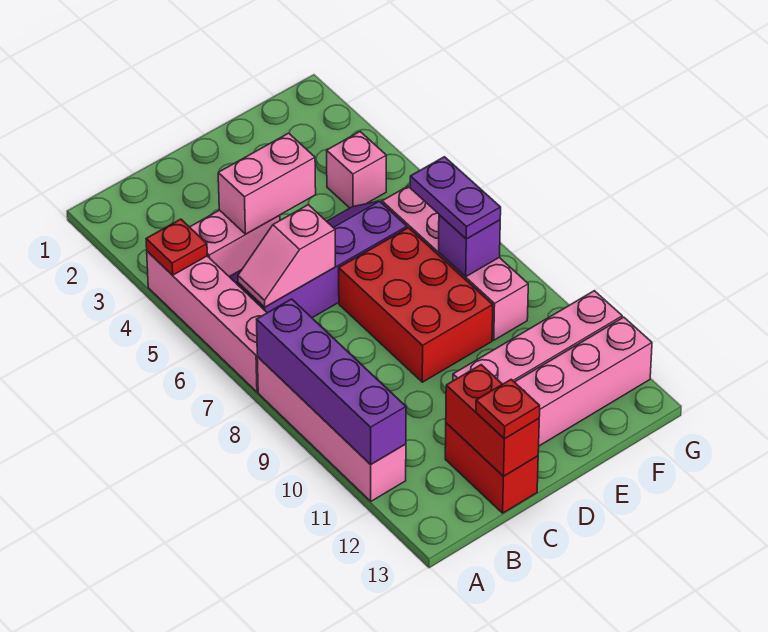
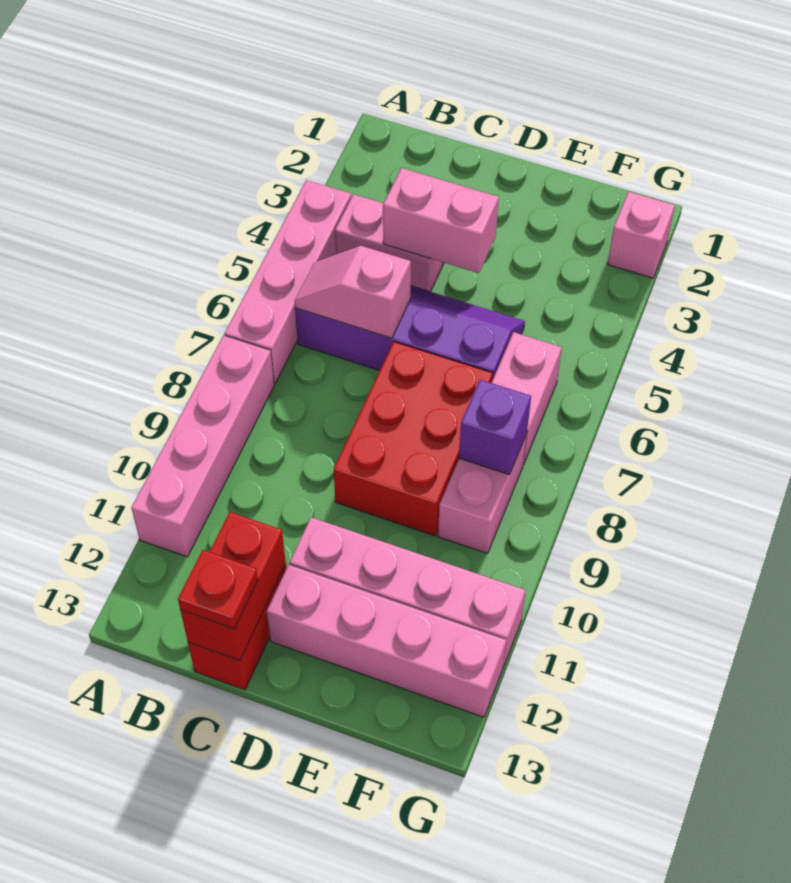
red plate A4 level 2 -> none
purple brick A8:A11 level 2 -> none
pink brick F4 level 1 -> pink brick G2 level 1
purple plate F7:F8 level 3 -> none

